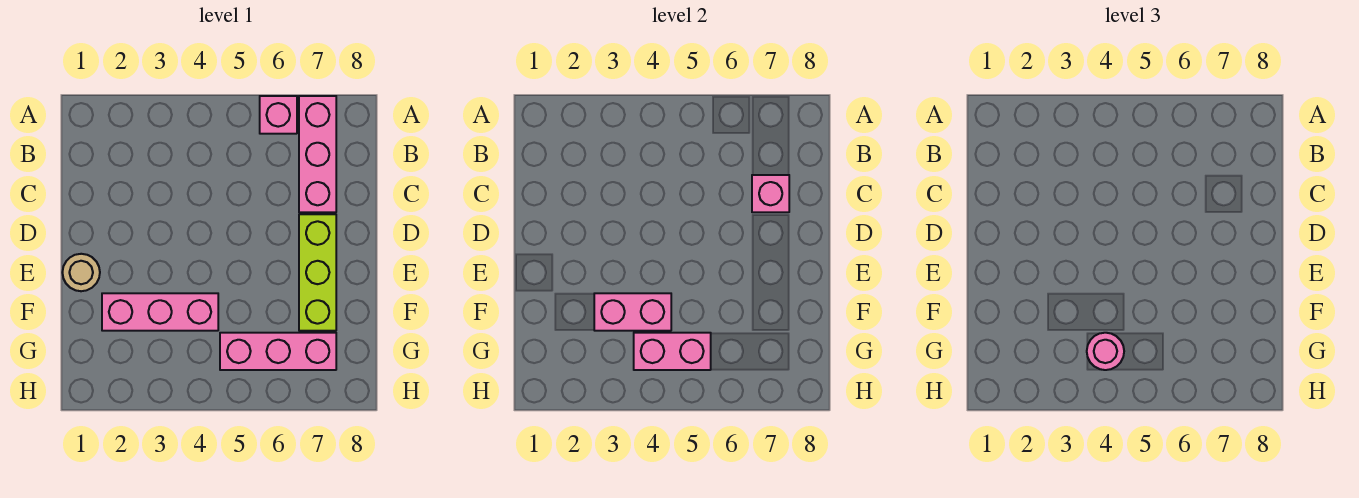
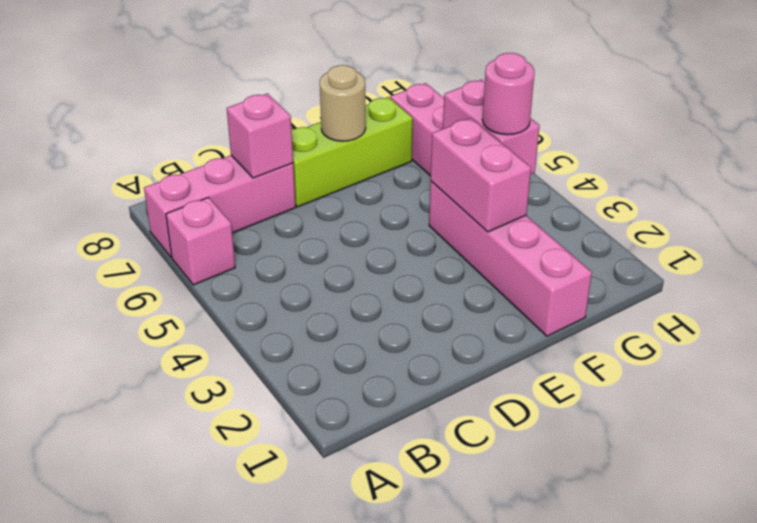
tan round brick E1 level 1 -> tan round brick E7 level 2
pink brick F2:F4 level 1 -> pink brick F1:F4 level 1

